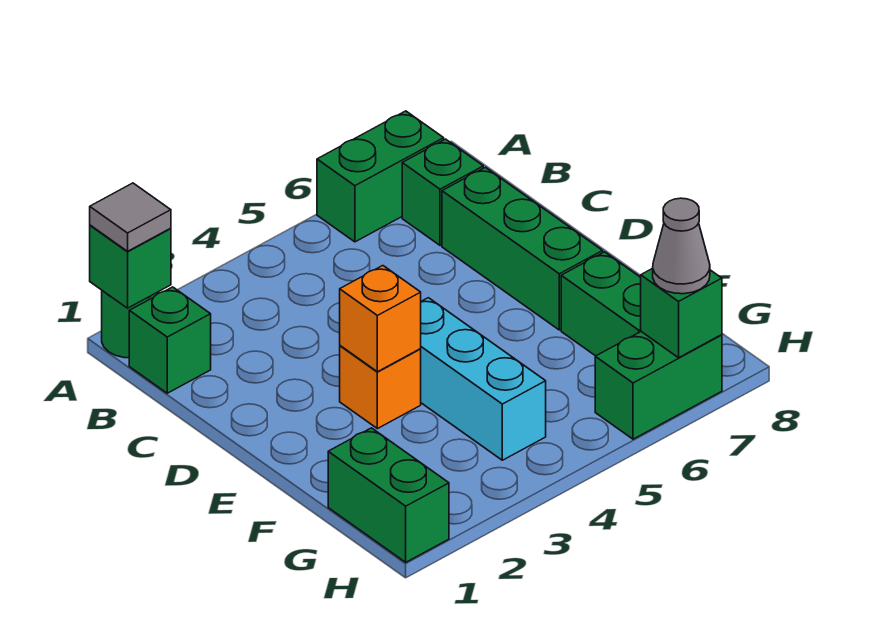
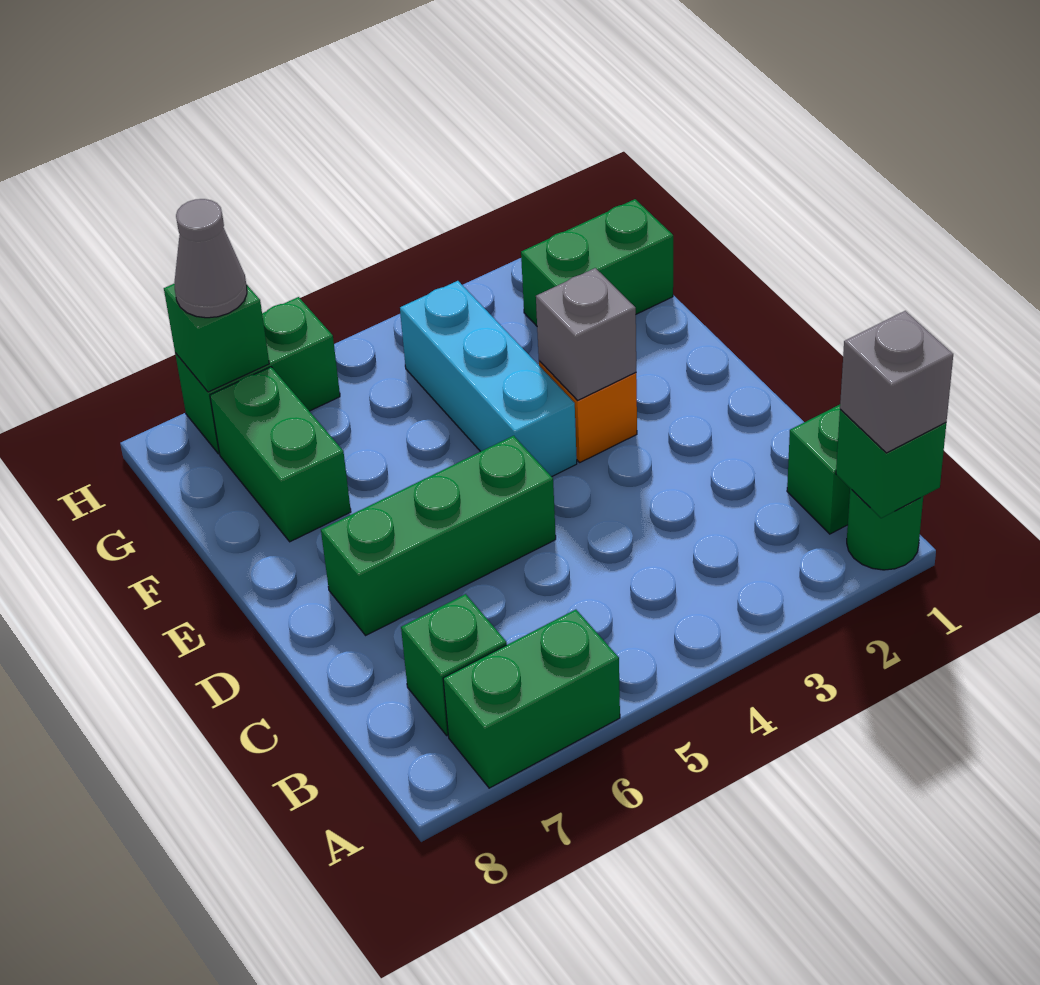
grey tile A1 level 3 -> grey brick A1 level 3
green brick C7:E7 level 1 -> green brick D5:D7 level 1
orange brick E3 level 2 -> grey brick E3 level 2
green brick G1:H1 level 1 -> green brick G1:G2 level 1

